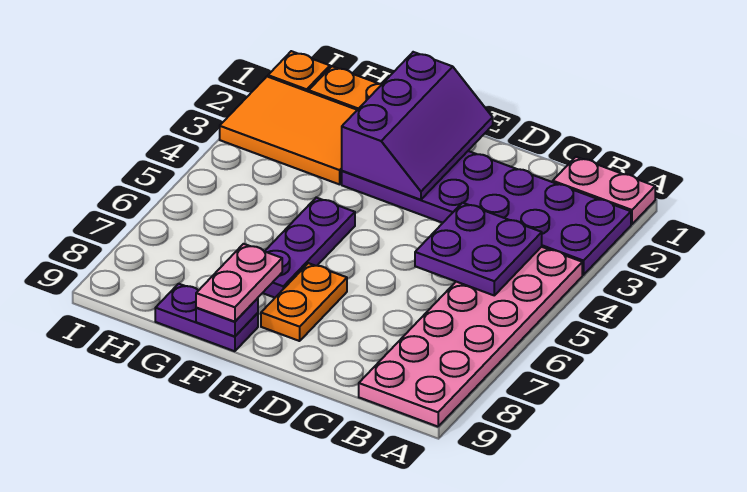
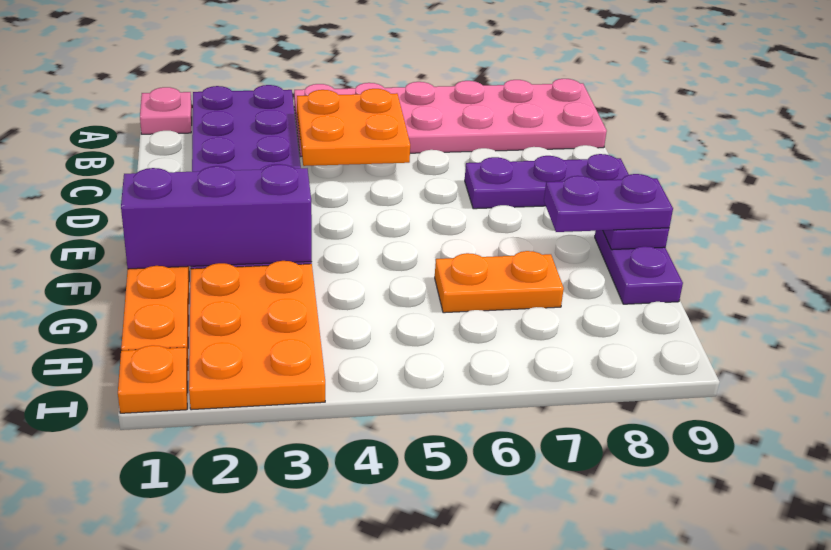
pink plate A1:B1 level 1 -> pink plate A1 level 1
purple plate B4:C5 level 2 -> orange plate B4:C5 level 2
orange plate E7:E8 level 1 -> orange plate G6:G7 level 1
purple plate F5:F7 level 1 -> purple plate D7:D9 level 1
pink plate F8:F9 level 3 -> purple plate F8:F9 level 3
orange tile G2:I3 level 1 -> orange plate G2:I3 level 1

